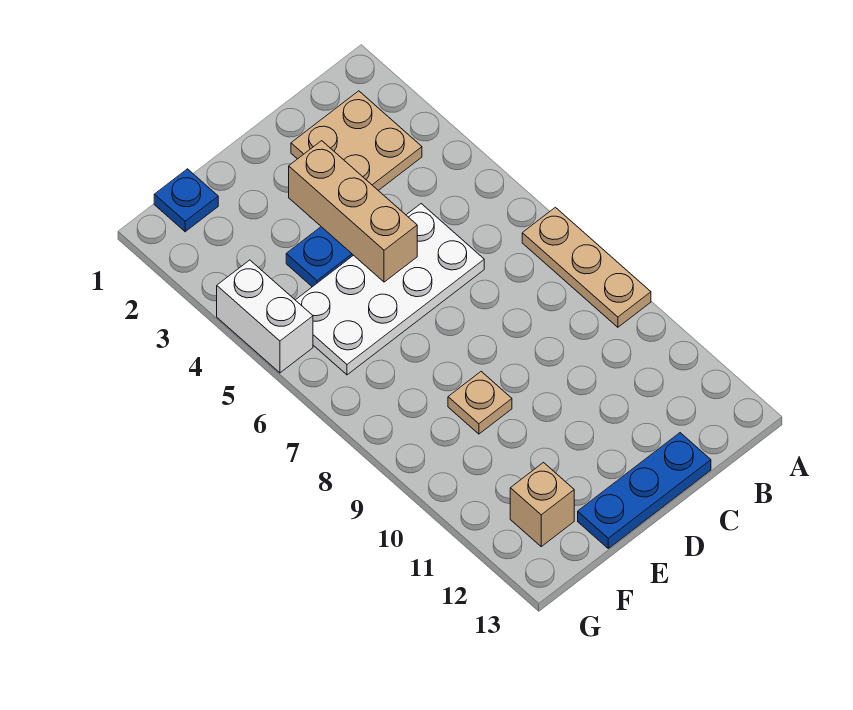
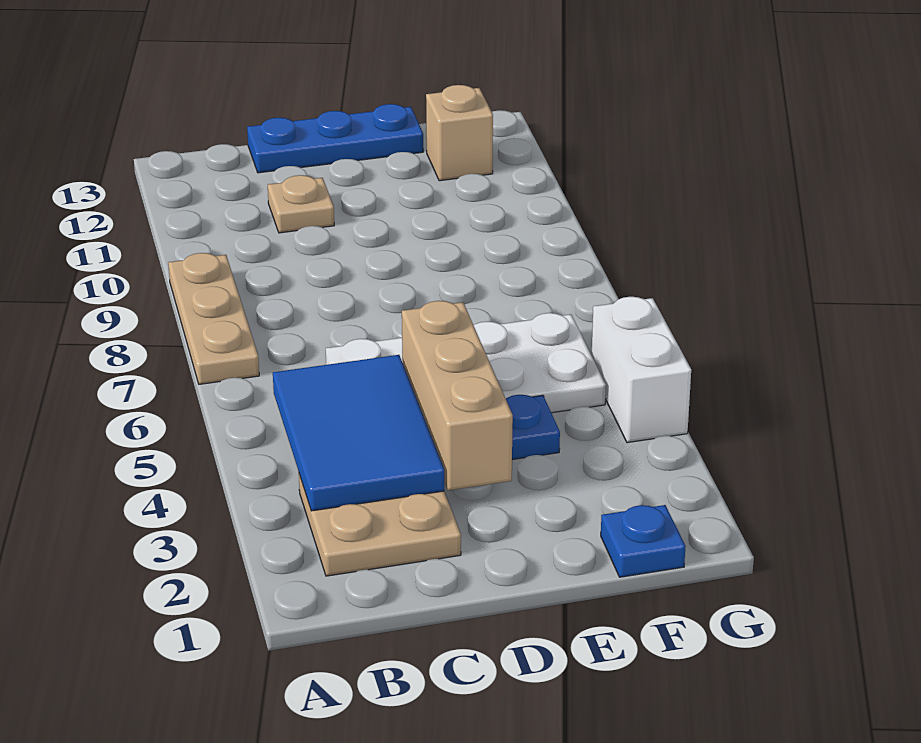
none -> blue tile B3:C5 level 2
tan plate E9 level 1 -> tan plate C11 level 1

